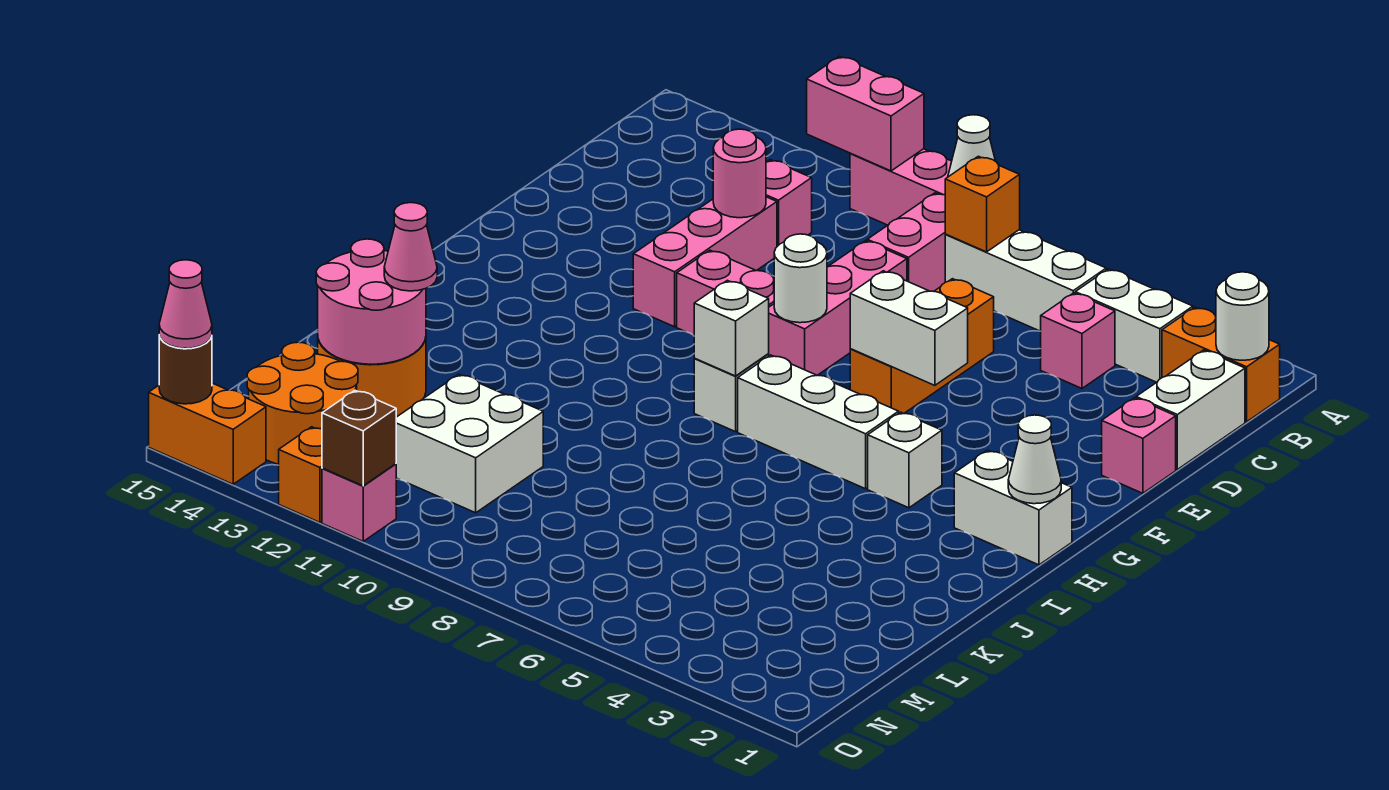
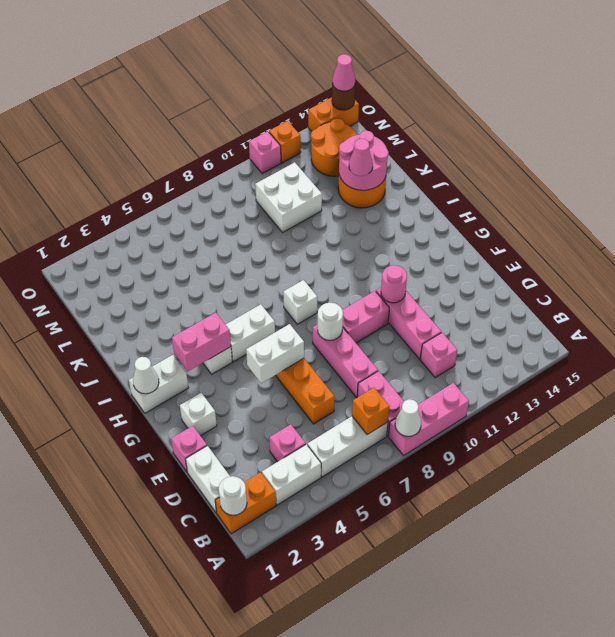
pink brick A10:A11 level 2 -> pink brick H3:H4 level 2
pink round brick D11 level 2 -> pink round brick F11 level 2
white brick H5:H7 level 1 -> white brick H5:H6 level 1
white brick H8 level 2 -> white brick F2 level 1
brown brick O11 level 2 -> none

